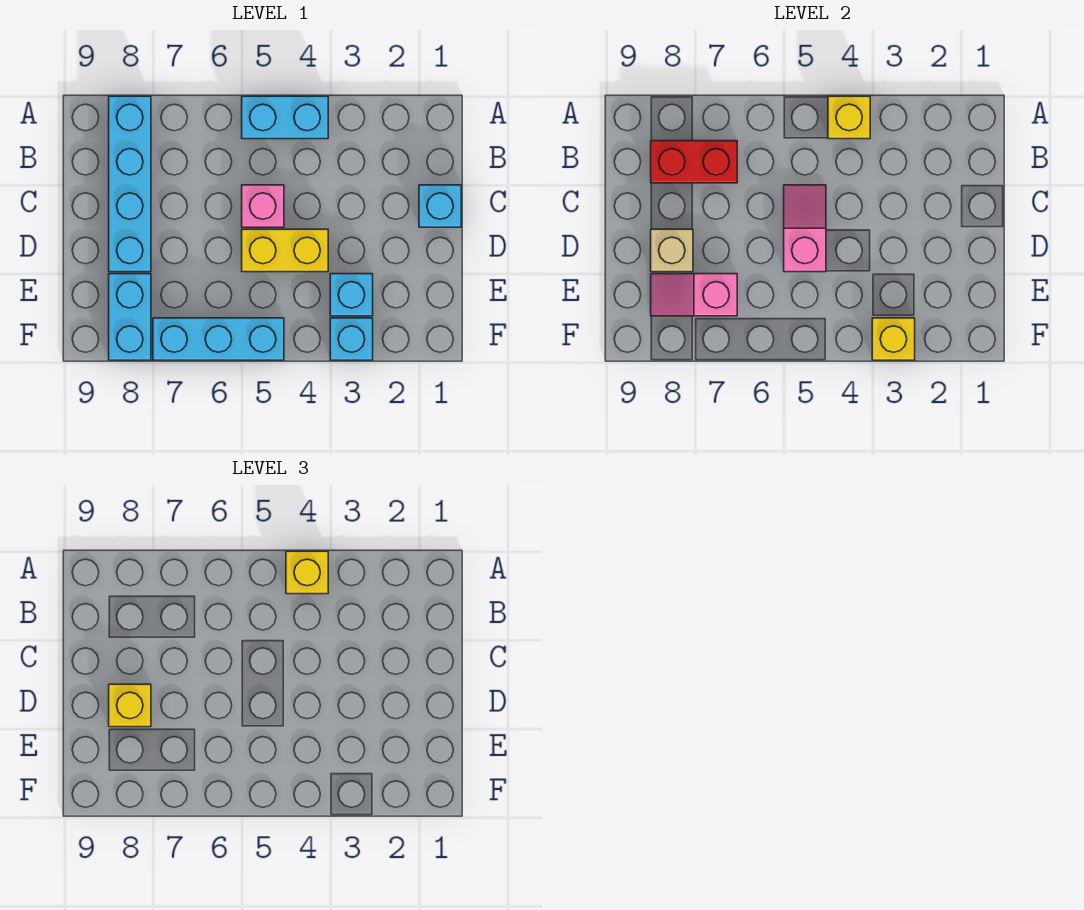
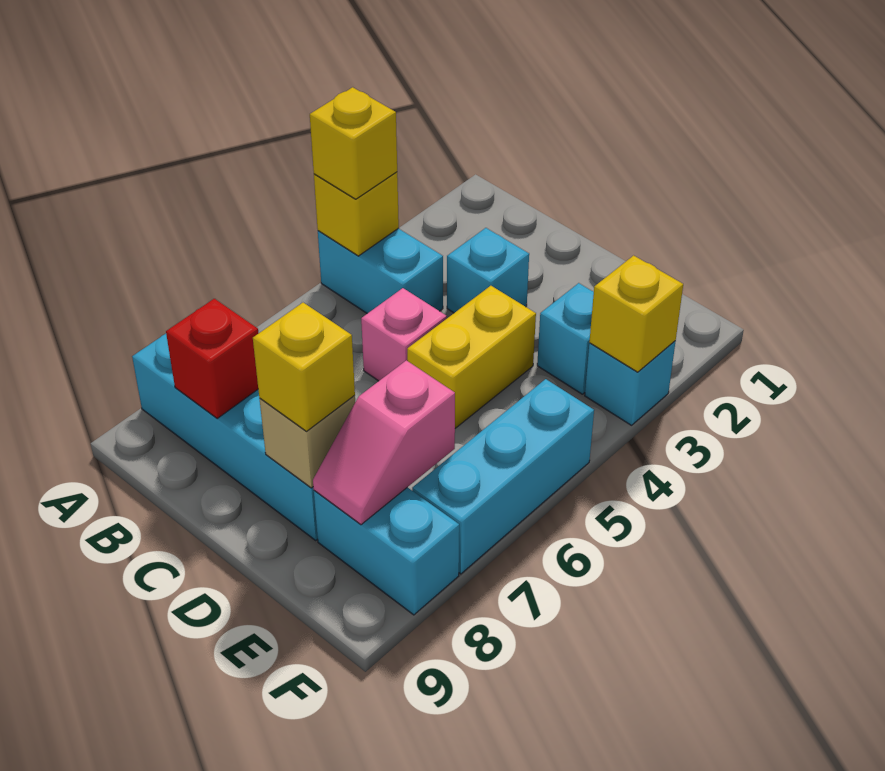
cyan brick A4:A5 level 1 -> cyan brick A4:B4 level 1
red brick B7:B8 level 2 -> red brick B8 level 2
cyan brick C1 level 1 -> cyan brick C3 level 1
pink slope C5:D5 level 2 top D -> none

